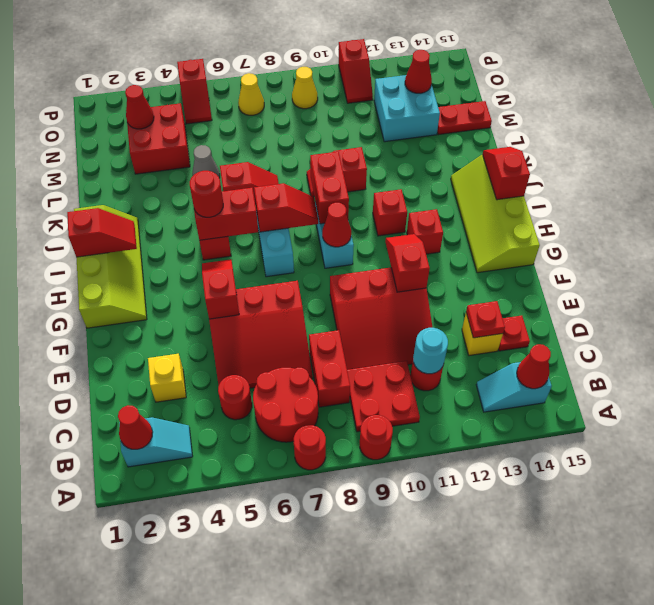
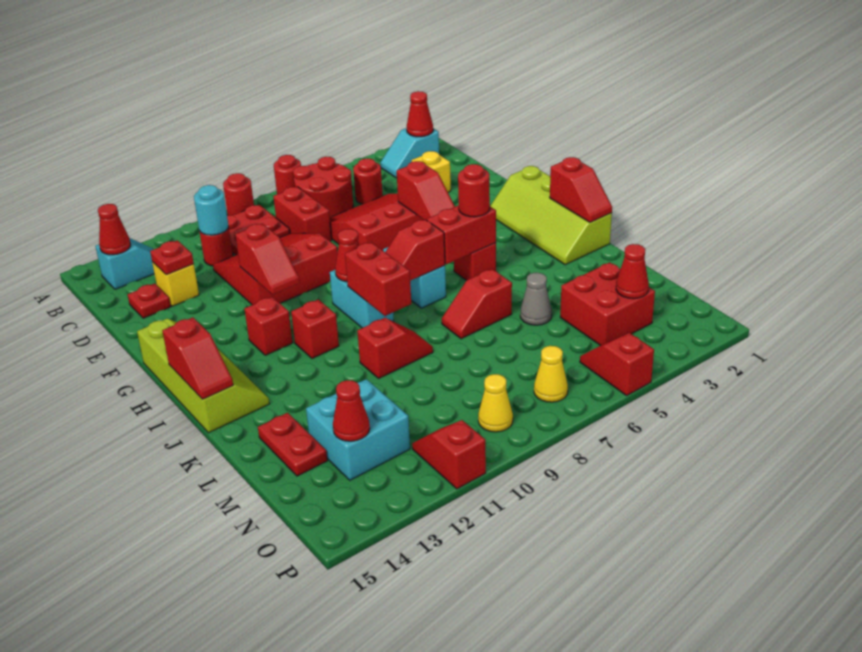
red slope I1:I2 level 2 top 1 -> red slope I1:J1 level 2 top I
red plate M14:M15 level 1 -> red plate L14:M14 level 1

